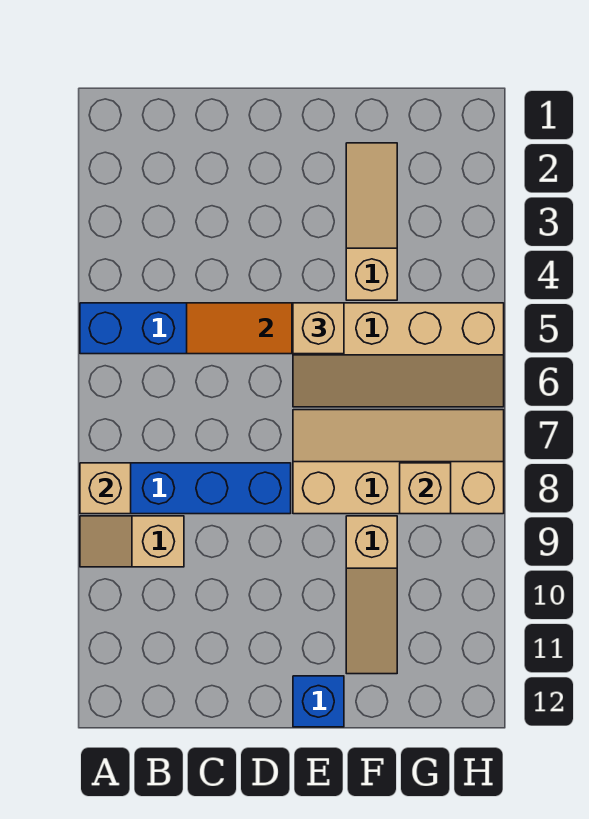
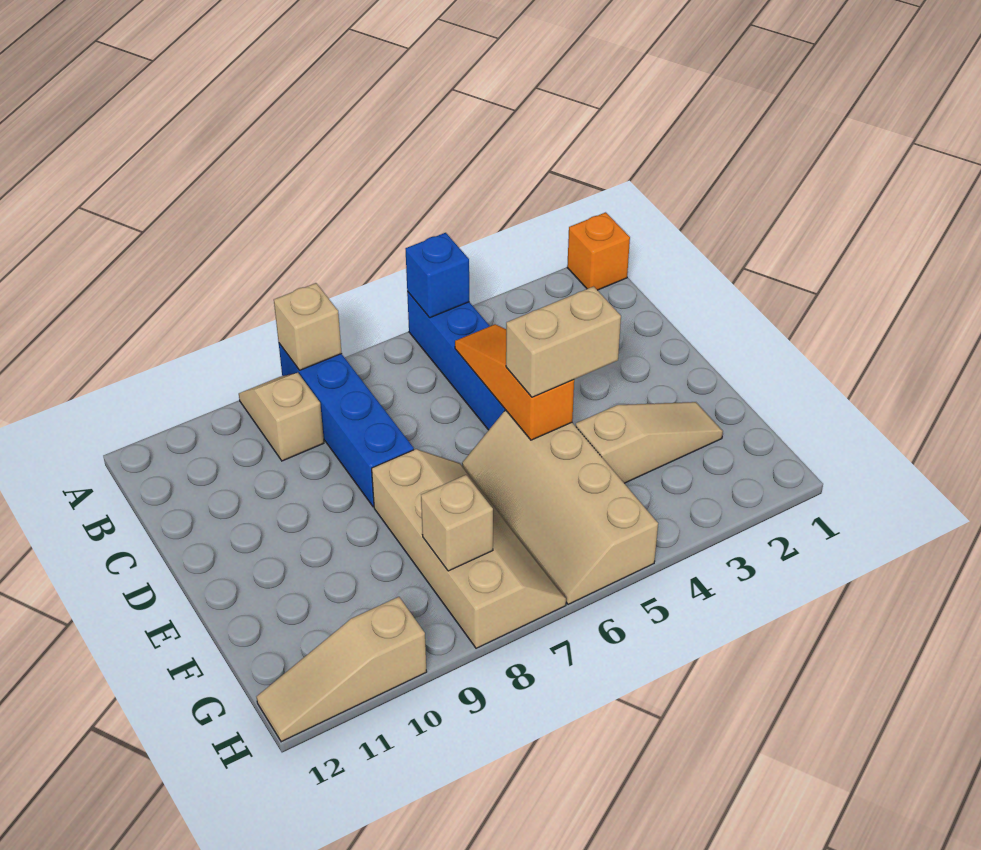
none -> orange brick A1 level 1
tan brick E5 level 3 -> tan brick E4:E5 level 3
blue brick E12 level 1 -> blue brick A5 level 2
tan slope F9:F11 level 1 top 9 -> tan slope H10:H12 level 1 top 10

